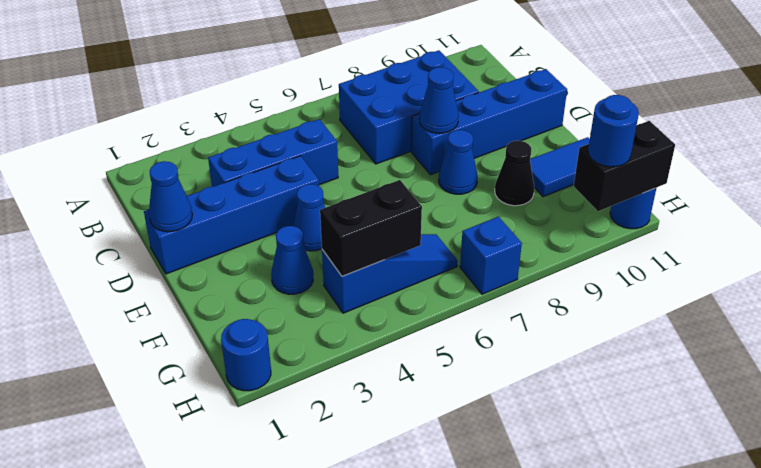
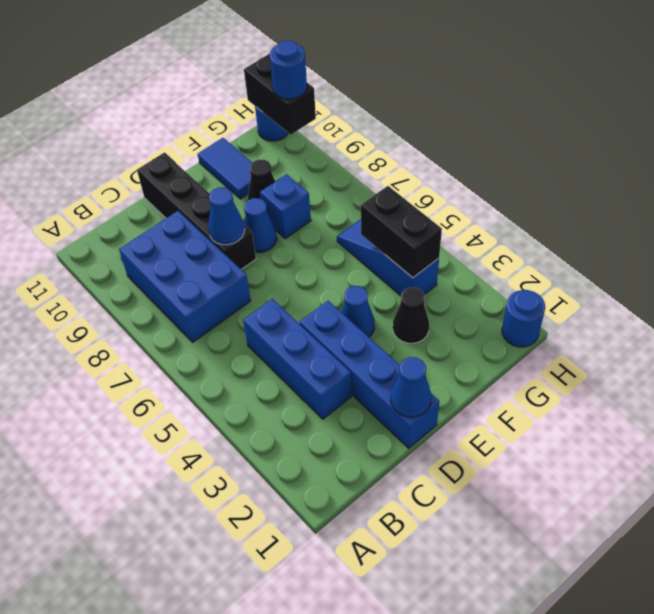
blue brick D8:D11 level 1 -> black brick D8:D11 level 1
blue cone F3 level 1 -> black cone F3 level 1
blue brick H7 level 1 -> blue brick F8 level 1

